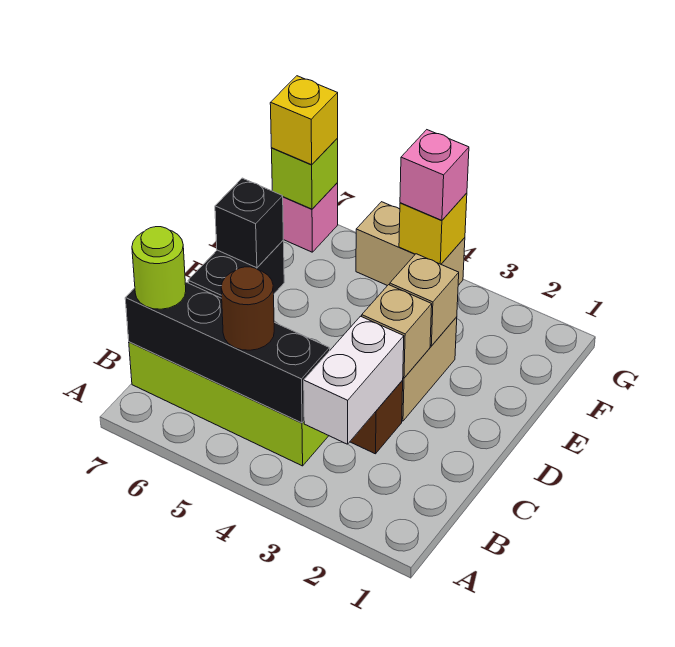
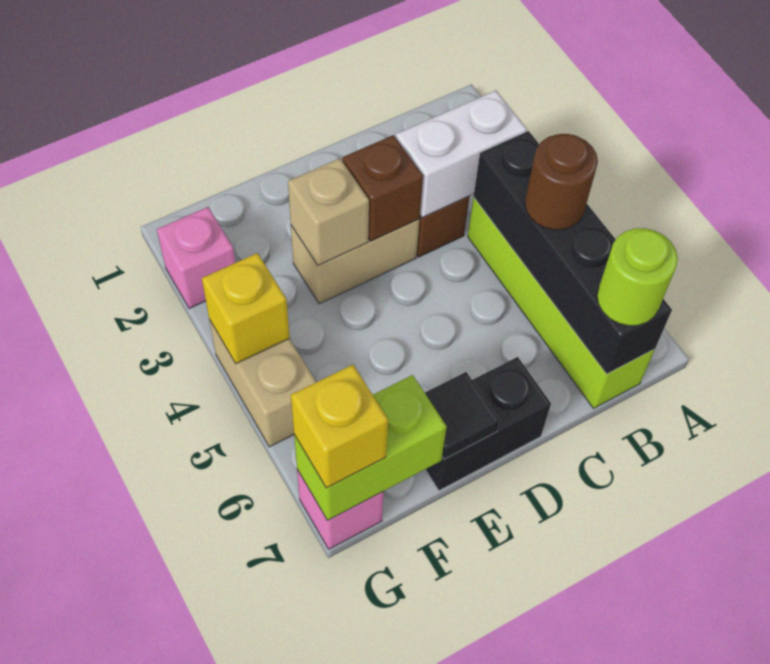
tan brick D3 level 2 -> brown brick D3 level 2
black brick E7 level 2 -> black tile E7 level 2
pink brick G4 level 3 -> pink brick G2 level 1
lime brick G7 level 2 -> lime brick F7:G7 level 2

